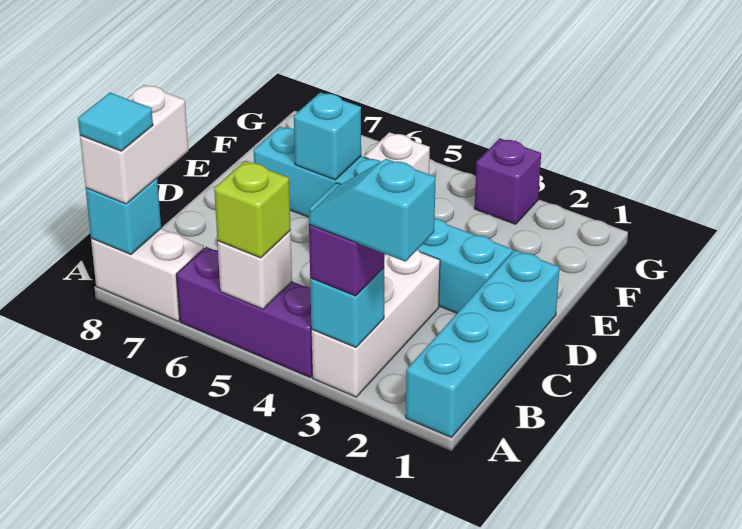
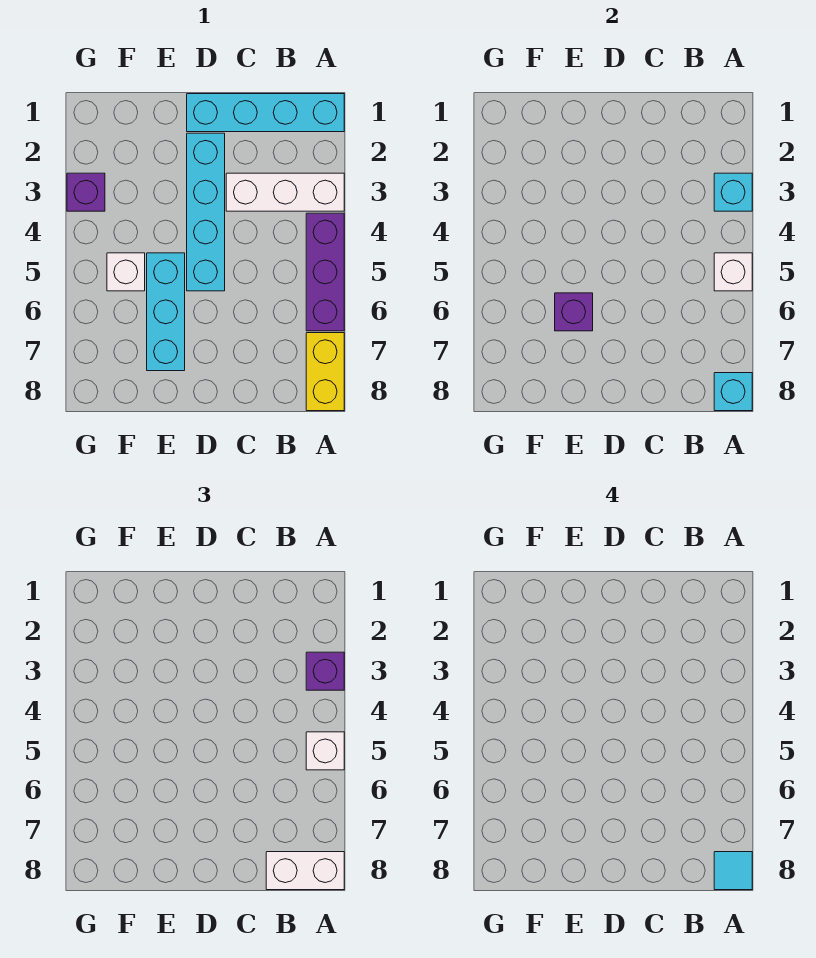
cyan slope A2:A3 level 4 top 2 -> none
lime brick A5 level 3 -> white brick A5 level 3
white brick A7:A8 level 1 -> yellow brick A7:A8 level 1
cyan brick E6 level 2 -> purple brick E6 level 2

